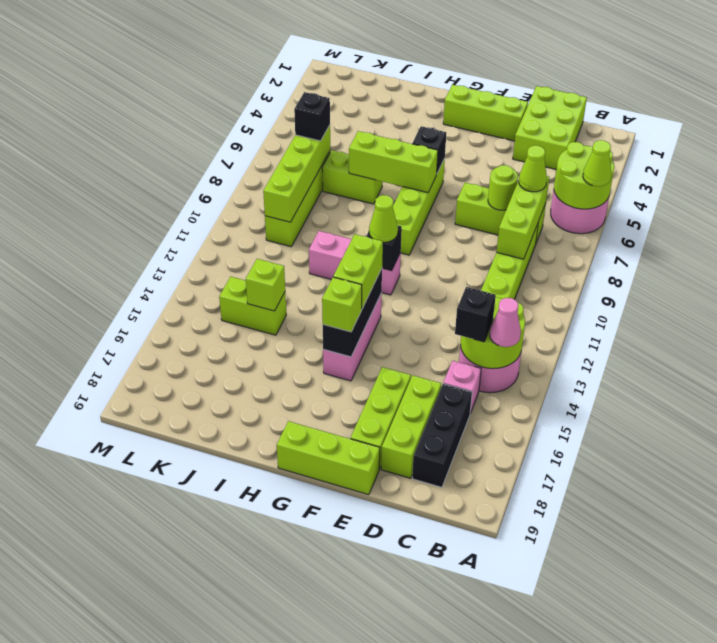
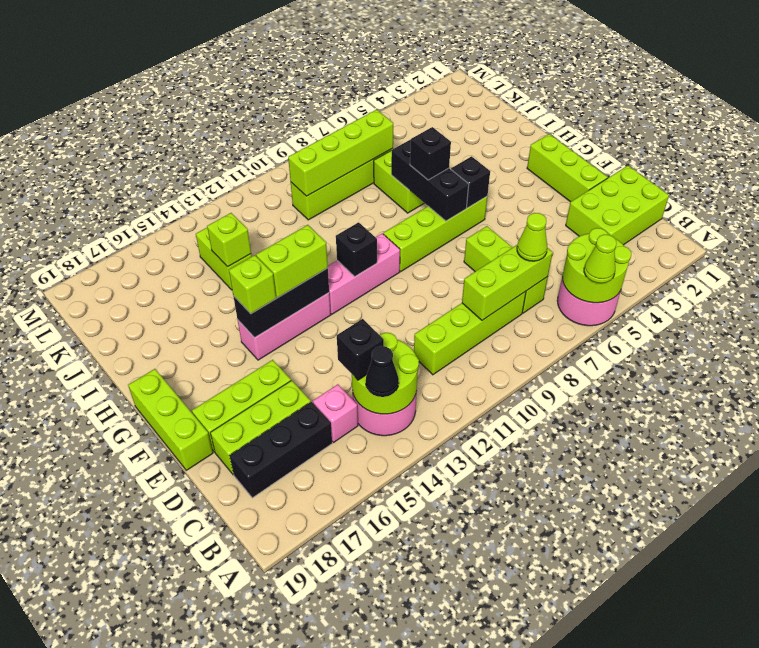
pink cone B14 level 3 -> black cone B14 level 3
lime round brick D7 level 2 -> none
lime brick G7:I7 level 2 -> black brick G7:I7 level 2
pink brick G11:I11 level 1 -> pink brick G10:G12 level 1
lime cone G11 level 3 -> none
black brick K7 level 3 -> black brick H7 level 3

